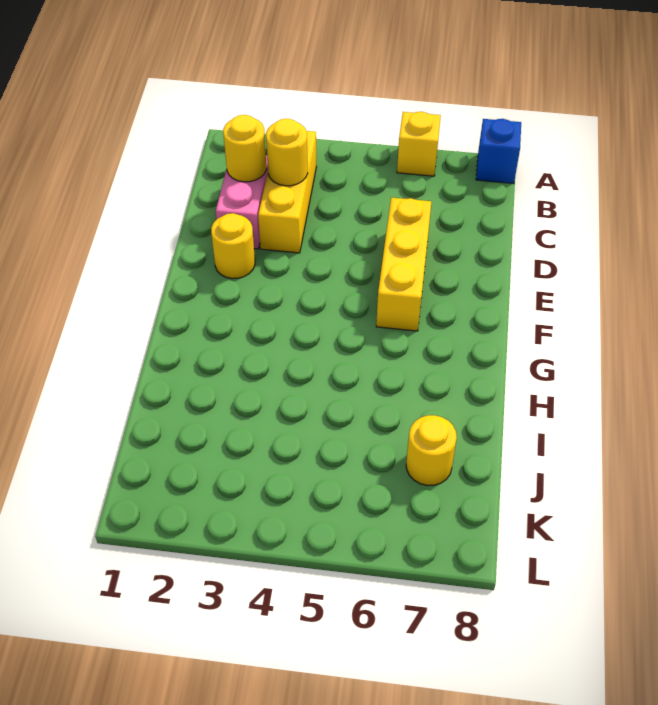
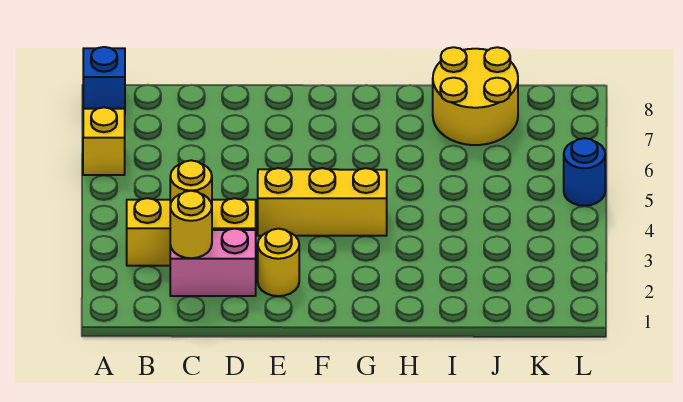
yellow brick D6:F6 level 1 -> yellow brick E4:G4 level 1
yellow round brick J7 level 1 -> yellow round brick I7:J8 level 1
none -> blue round brick L5 level 1

